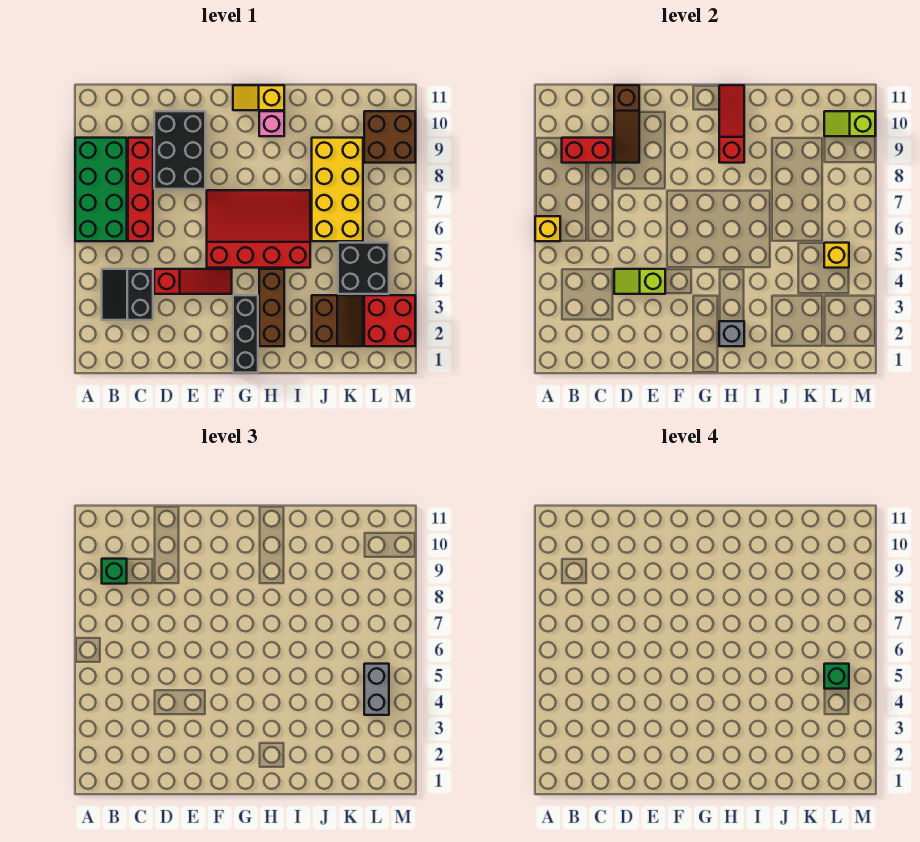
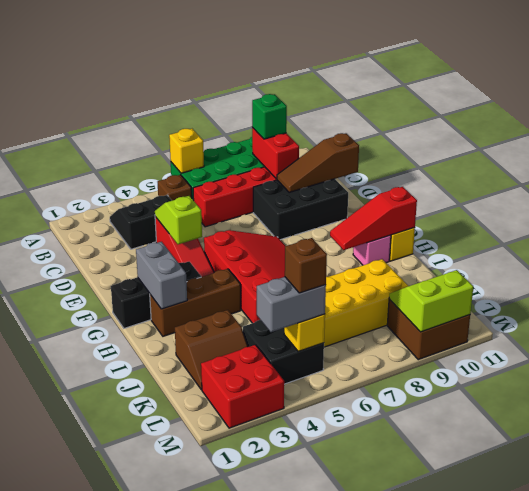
none -> brown brick B5 level 1
grey brick H2 level 2 -> grey brick G2:H2 level 2
red slope H9:H11 level 2 top 9 -> red slope H9:H11 level 2 top 11
green brick L5 level 4 -> brown brick L5 level 4
lime slope L10:M10 level 2 top M -> lime slope L9:M10 level 2 top M

